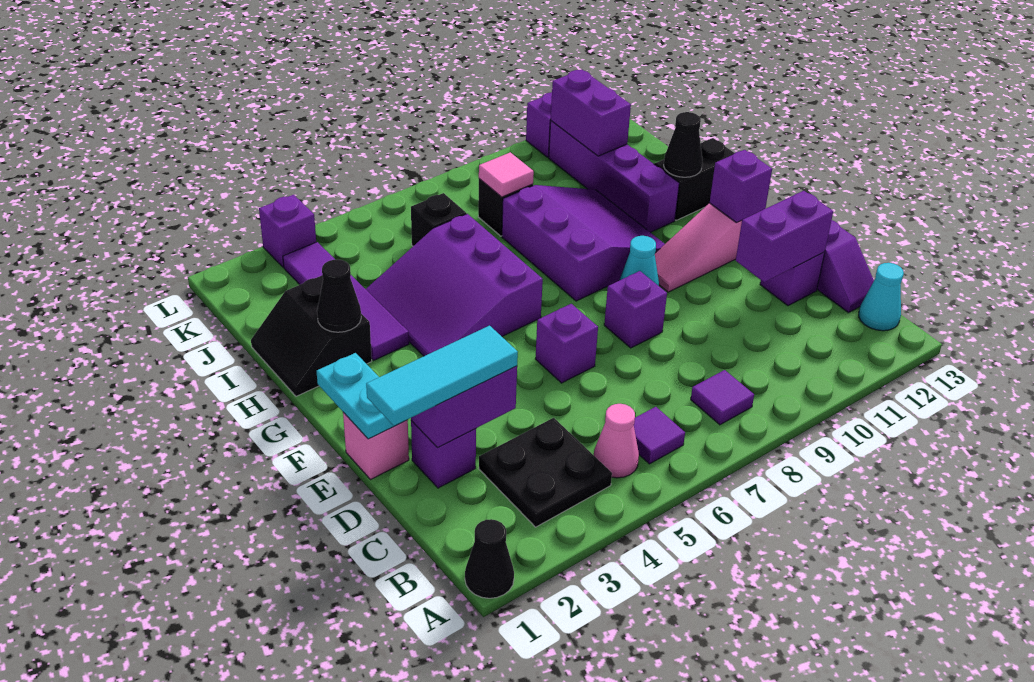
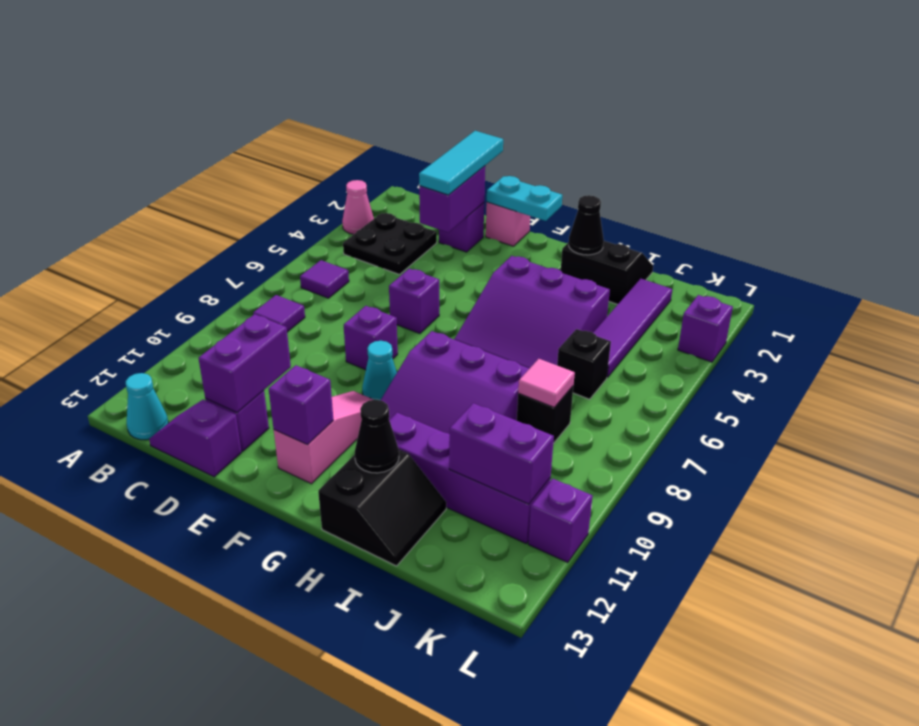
black cone A1 level 1 -> none
pink cone B5 level 1 -> pink cone A3 level 1
purple slope G4:I6 level 1 top 6 -> purple slope G4:I6 level 1 top 4
purple tile H3:K3 level 1 -> purple tile J2:J5 level 1

